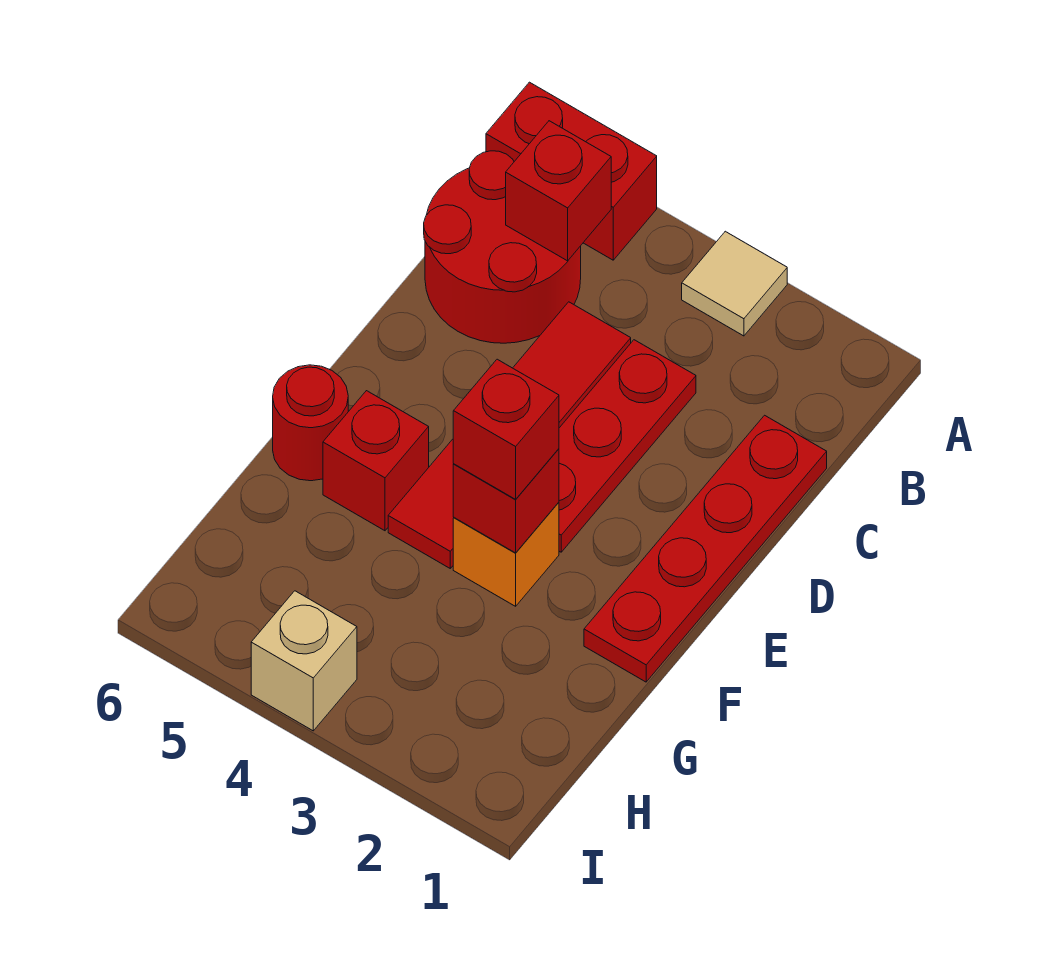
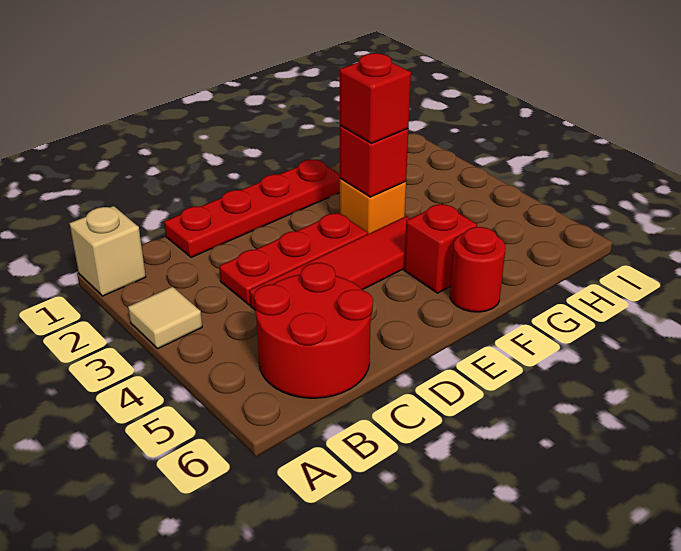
red brick A5:A6 level 1 -> none
red brick B5 level 2 -> none
tan brick I4 level 1 -> tan brick A1 level 1

